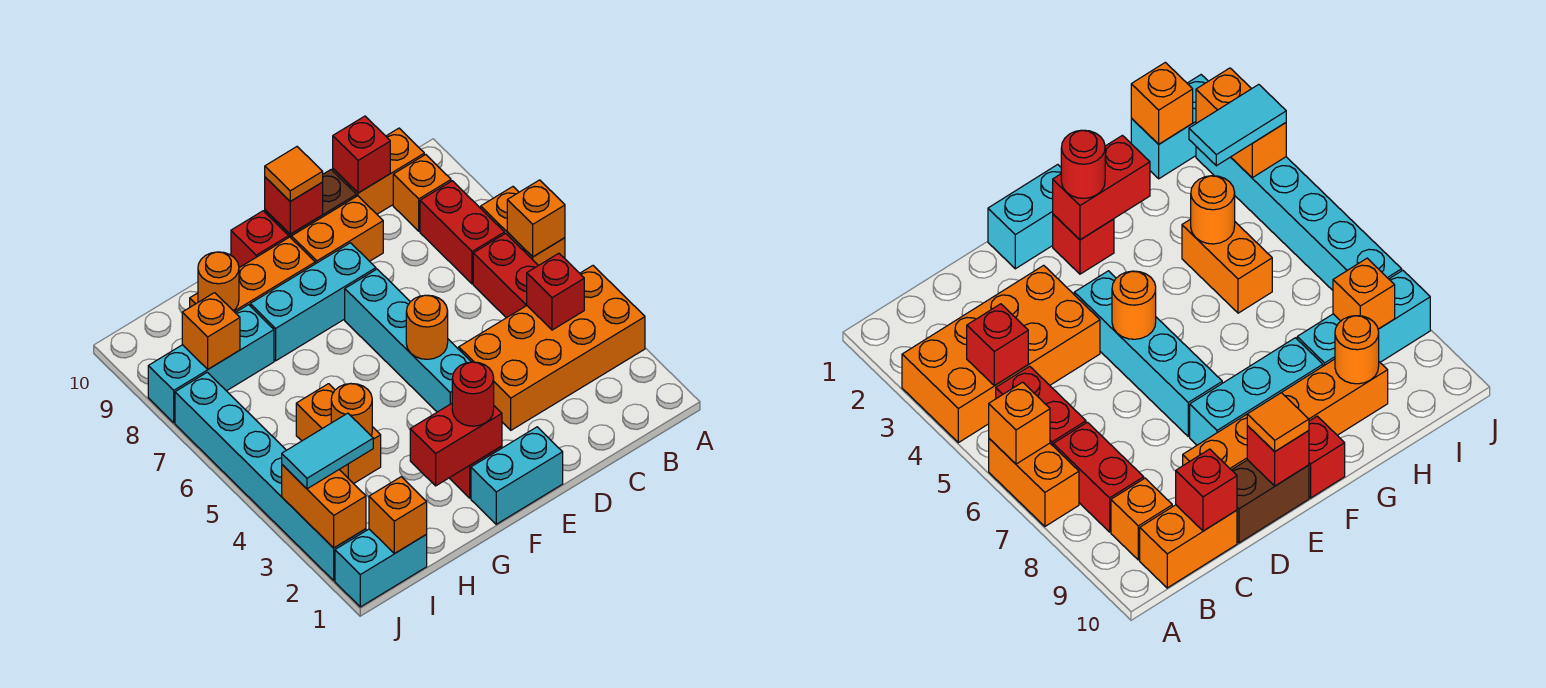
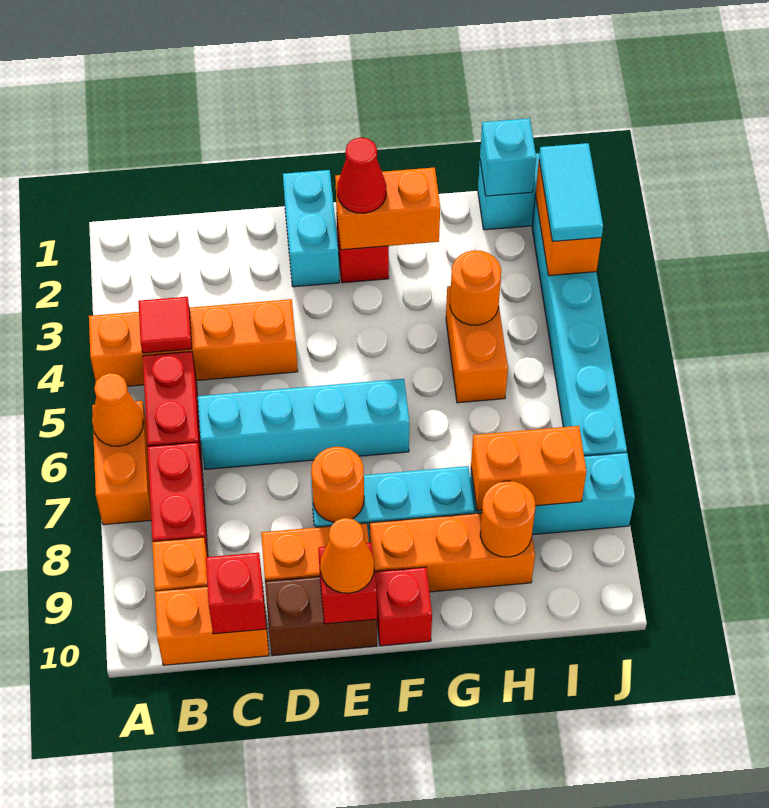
orange brick A3:D4 level 1 -> orange brick A4:D4 level 1
orange brick A6 level 2 -> orange cone A6 level 2
red brick B4 level 2 -> red tile B4 level 2
cyan brick E1:F1 level 1 -> cyan brick E1:E2 level 1
cyan brick E4:E7 level 1 -> cyan brick C6:F6 level 1
orange round brick E5 level 2 -> orange round brick E8 level 2
orange tile E10 level 3 -> orange cone E10 level 3
red brick F2:G2 level 2 -> orange brick F2:G2 level 2
red round brick F2 level 3 -> red cone F2 level 3
orange brick I1 level 2 -> cyan brick I1 level 2
cyan tile I3:J3 level 3 -> cyan tile J2:J3 level 3
orange brick I8 level 2 -> orange brick H8:I8 level 2

